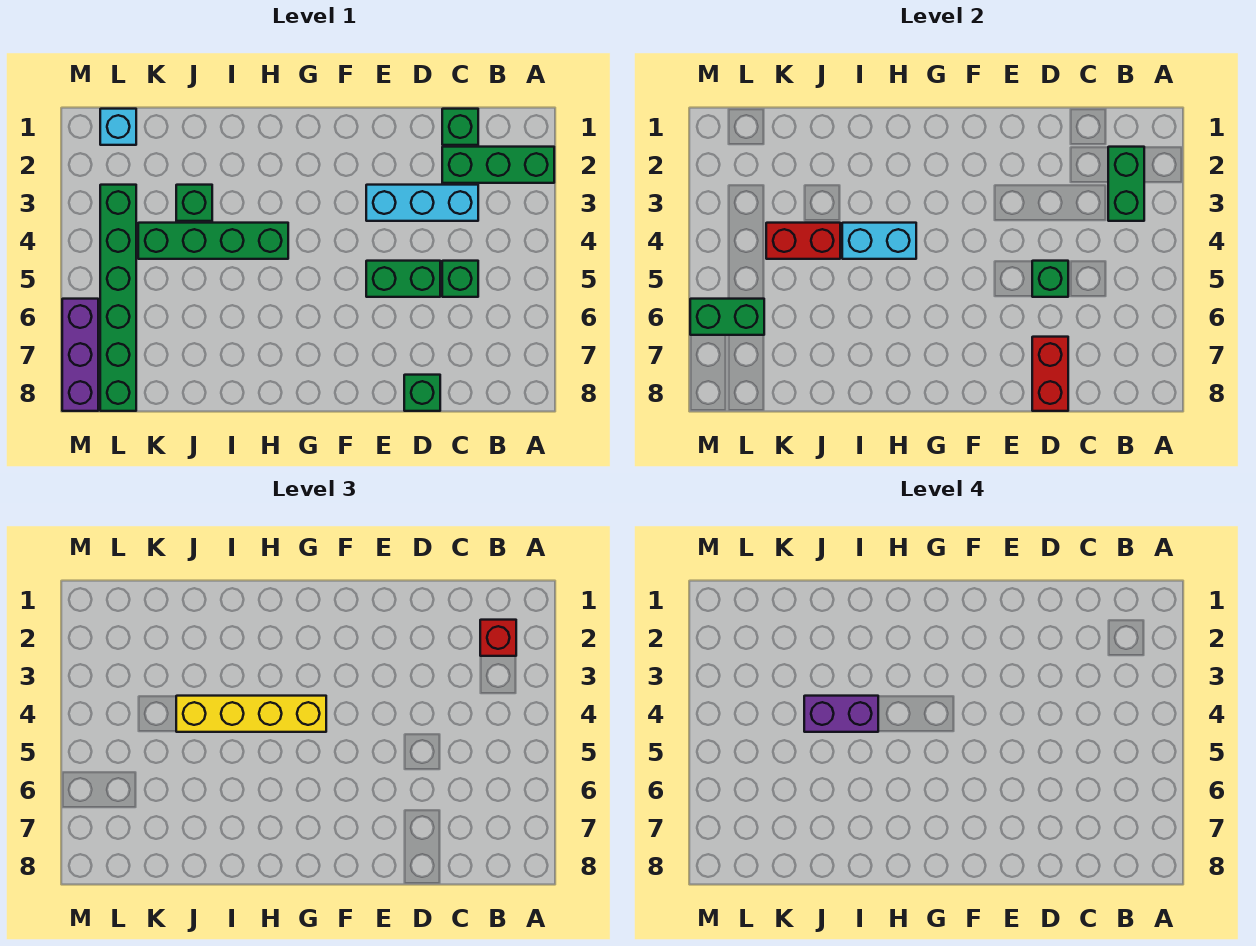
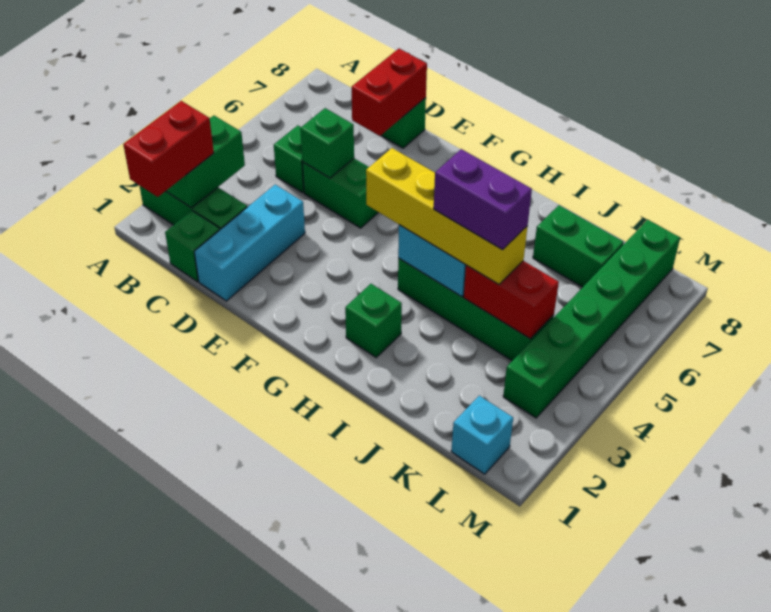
red brick B2 level 3 -> red brick B1:B2 level 3
cyan brick C3:E3 level 1 -> cyan brick D1:D3 level 1
green brick J3 level 1 -> green brick H2 level 1
green brick L6:M6 level 2 -> green brick J7:K7 level 1
purple brick M6:M8 level 1 -> none

